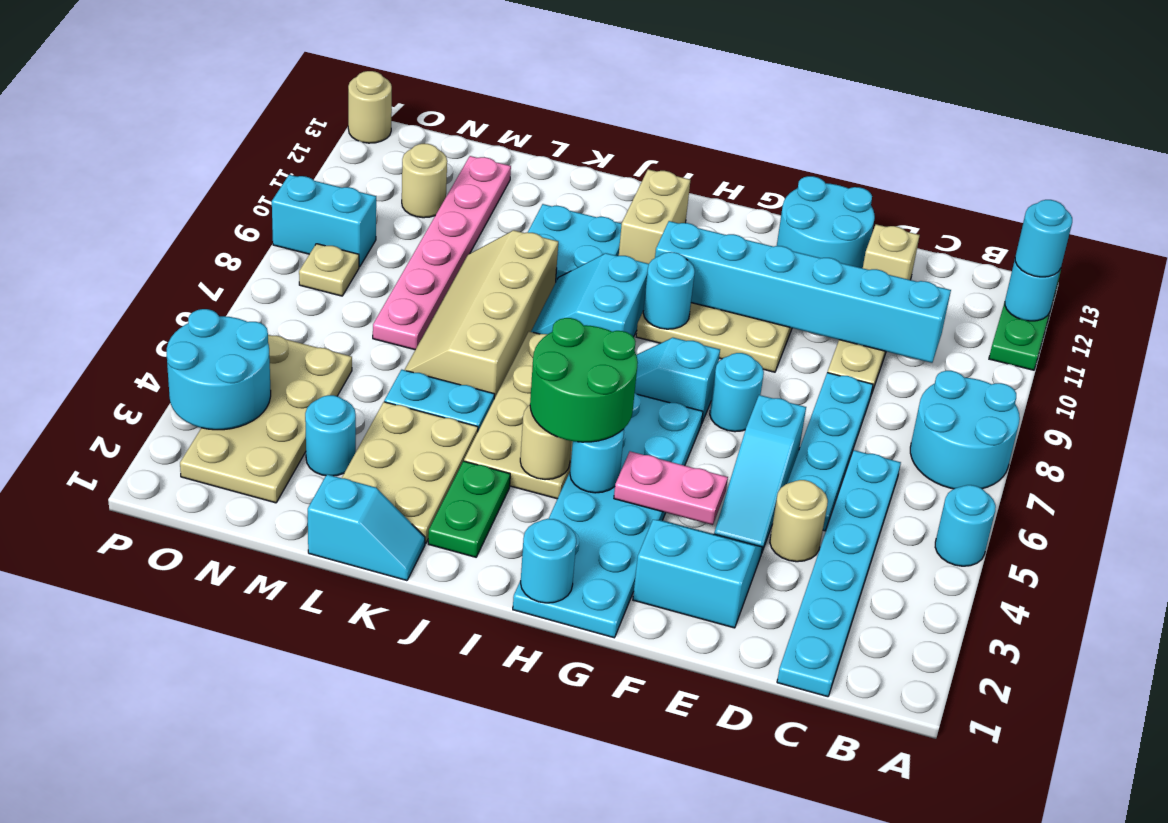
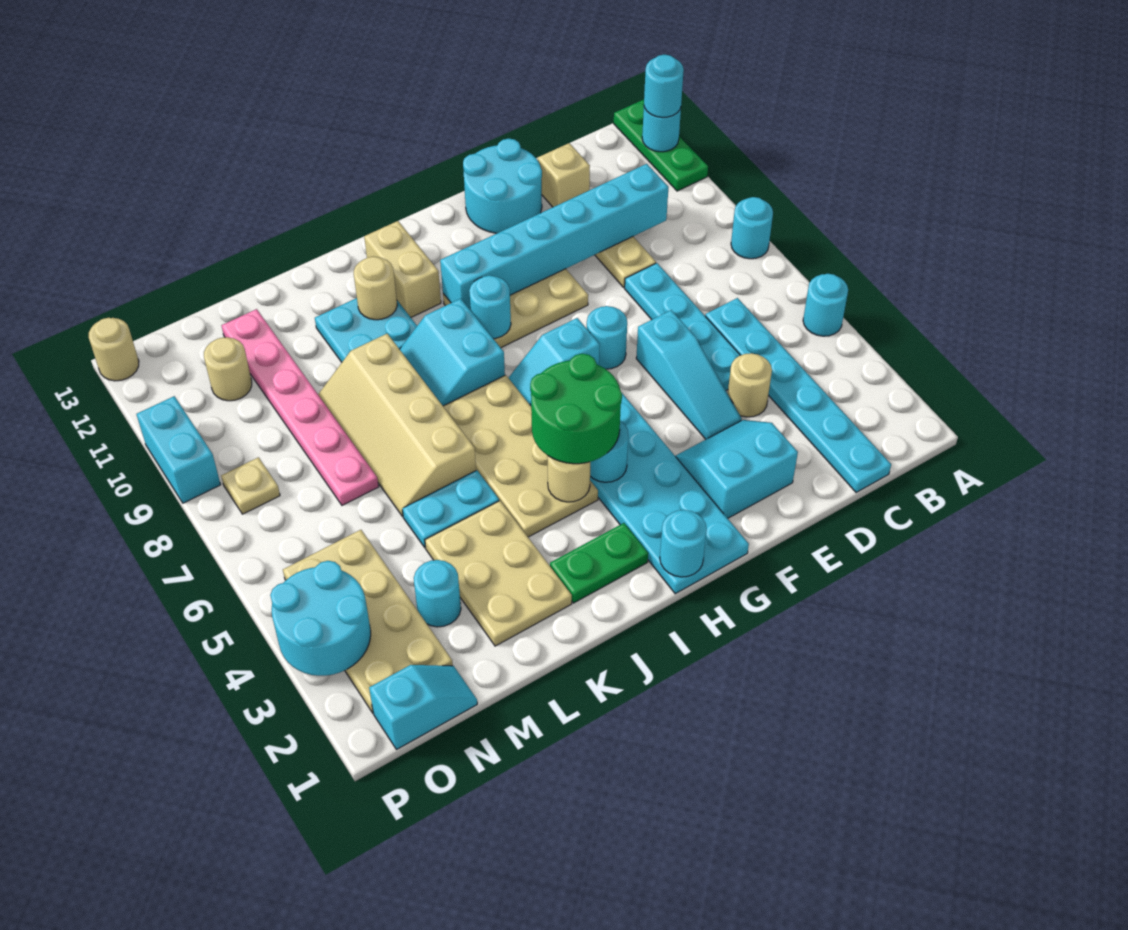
cyan round brick A7:B8 level 1 -> cyan round brick A8 level 1
pink plate F4:G4 level 2 -> none
green plate J2:J3 level 1 -> green plate I2:J2 level 1
none -> tan round brick J11 level 2
cyan slope K1:L1 level 1 top L -> cyan slope N1:O1 level 1 top O
cyan brick O9:P9 level 1 -> cyan brick P9:P10 level 1

